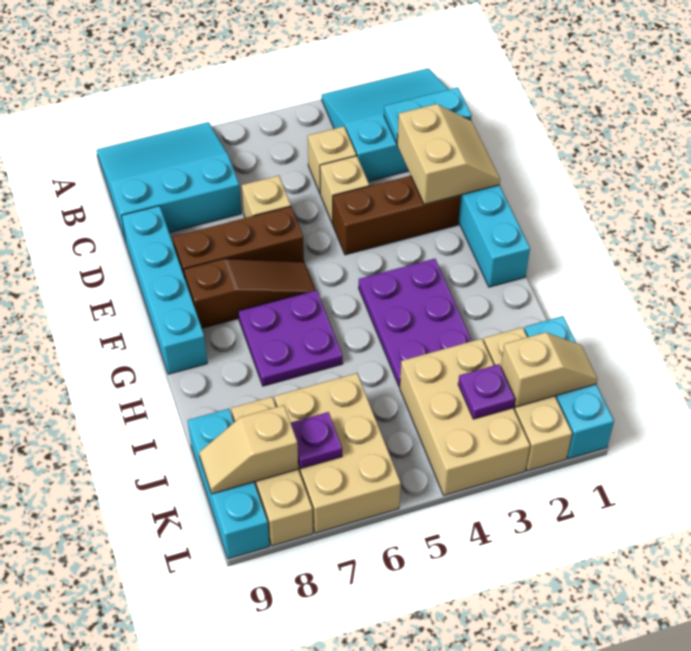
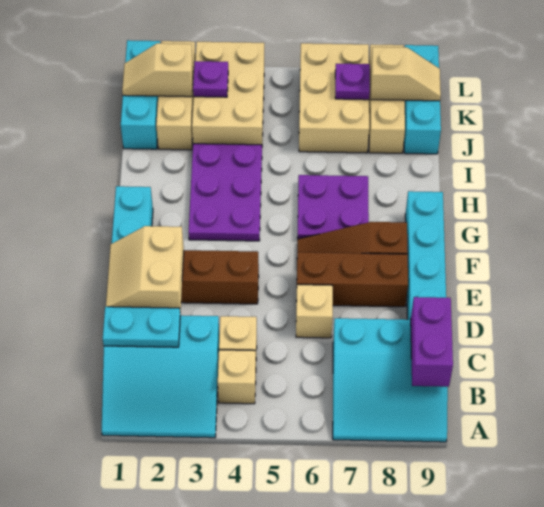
none -> purple brick B9:C9 level 2
tan brick D4 level 1 -> tan brick B4 level 1

